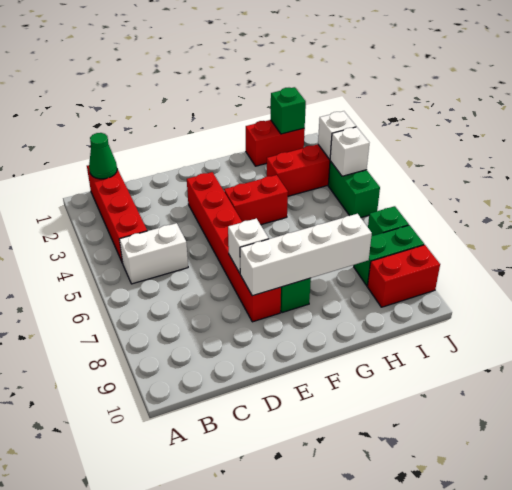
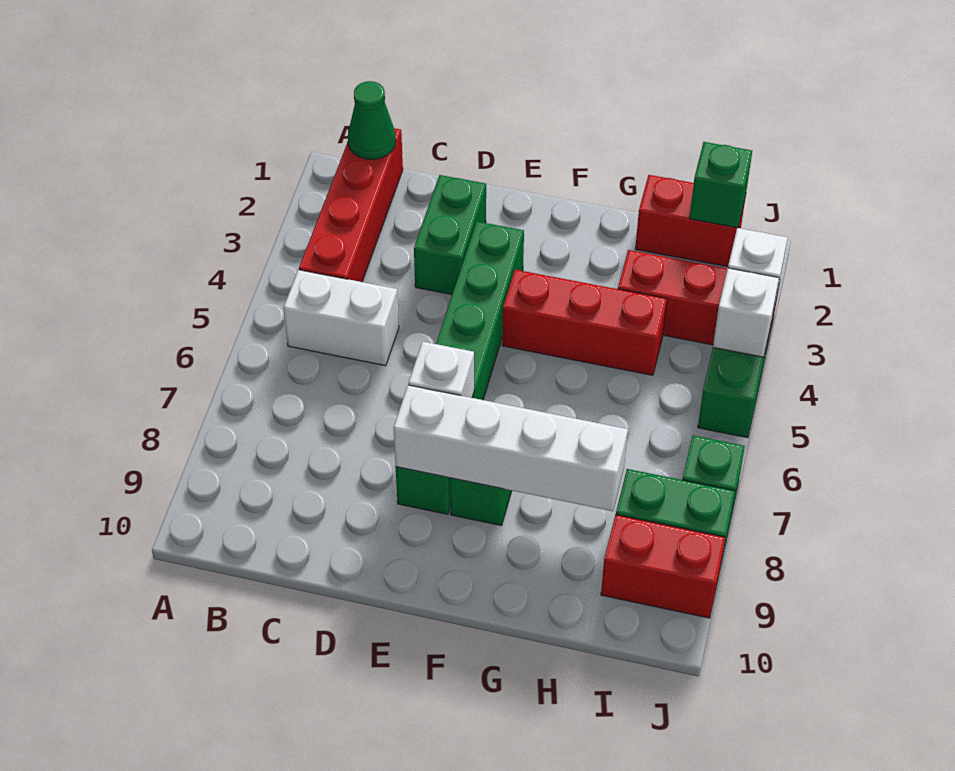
none -> green brick D2:D3 level 1
red brick E3:E8 level 1 -> green brick E3:E8 level 1
red brick F4:G4 level 1 -> red brick F4:H4 level 1

